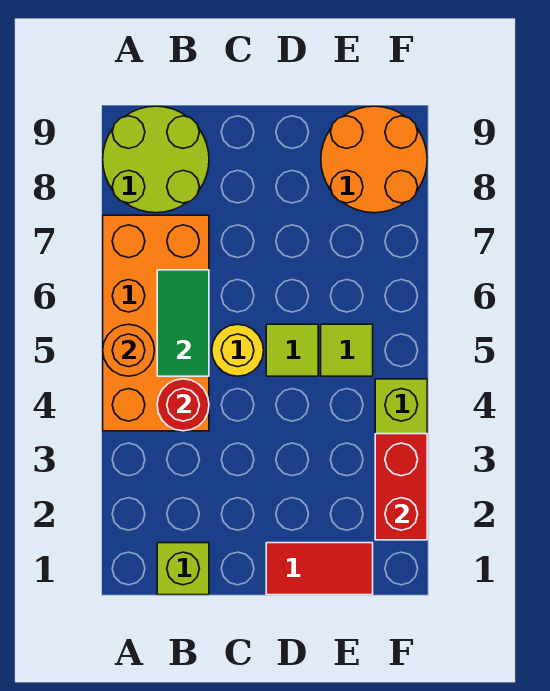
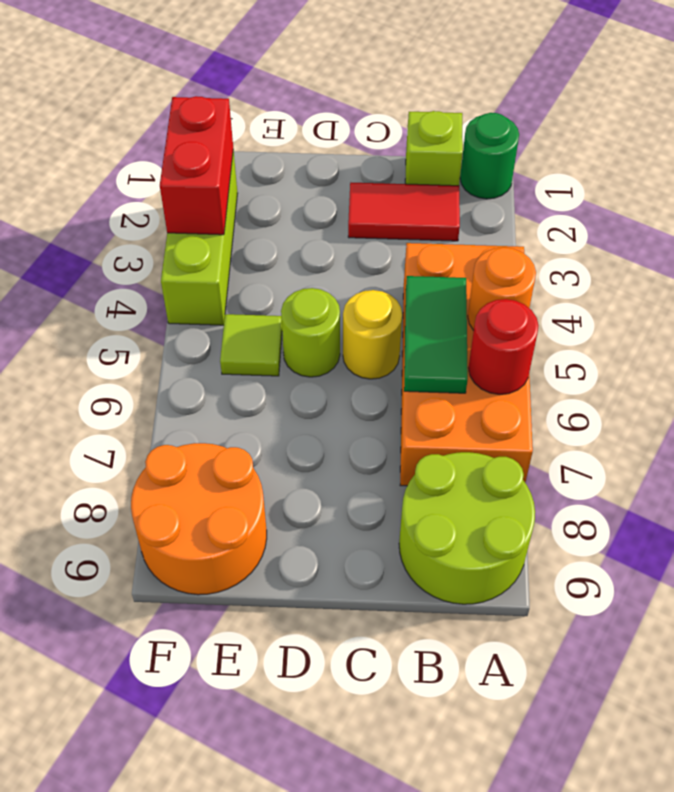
none -> green round brick A1 level 1
red round brick B4 level 2 -> red round brick A6 level 2
red tile D1:E1 level 1 -> red tile B2:C2 level 1
lime tile D5 level 1 -> lime round brick D5 level 1

